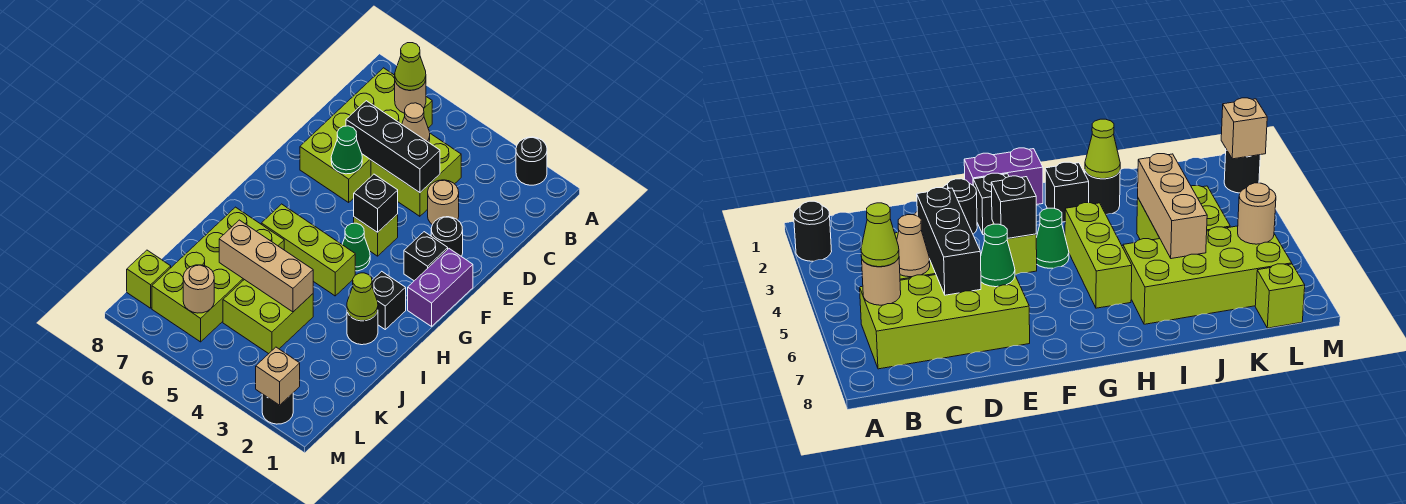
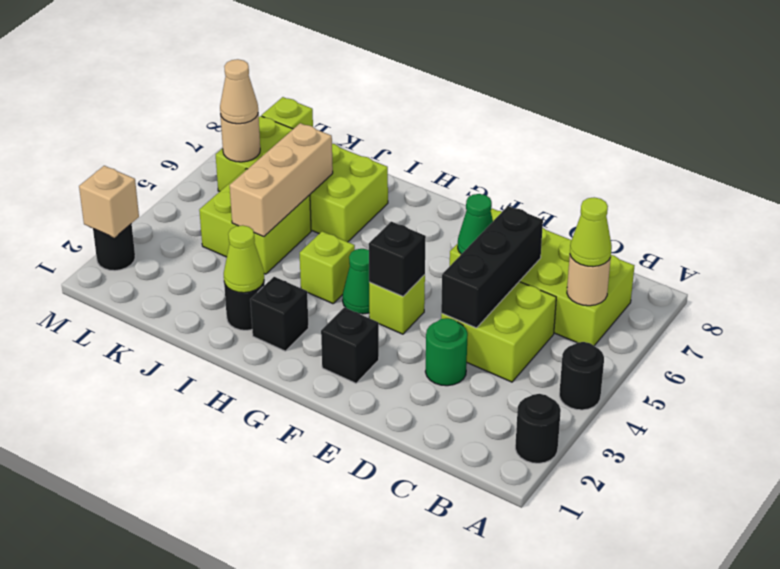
tan cone C5 level 2 -> tan cone L6 level 3
tan round brick D3 level 1 -> green round brick D3 level 1
black round brick E2 level 1 -> black round brick A4 level 1
purple brick F1:G1 level 1 -> none
lime brick H4:H6 level 1 -> lime brick H4 level 1

